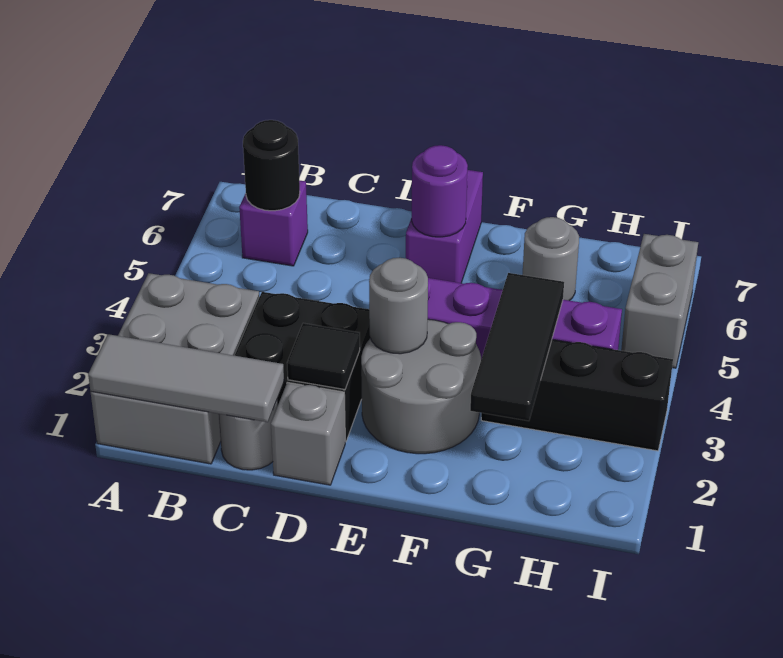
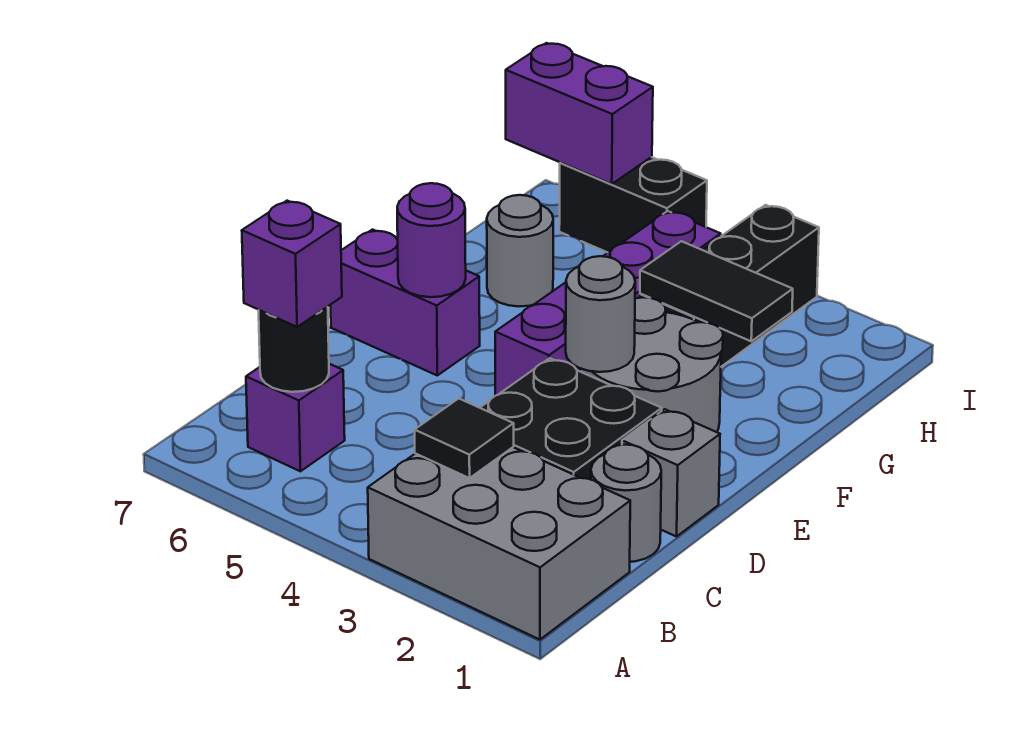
grey tile A1:C1 level 2 -> none
none -> purple brick B6 level 3
black tile D2 level 2 -> black tile B3 level 2
black tile G2:G4 level 2 -> black tile G2:G3 level 2
grey brick I5:I6 level 1 -> black brick I5:I6 level 1
none -> purple brick I6:I7 level 2

